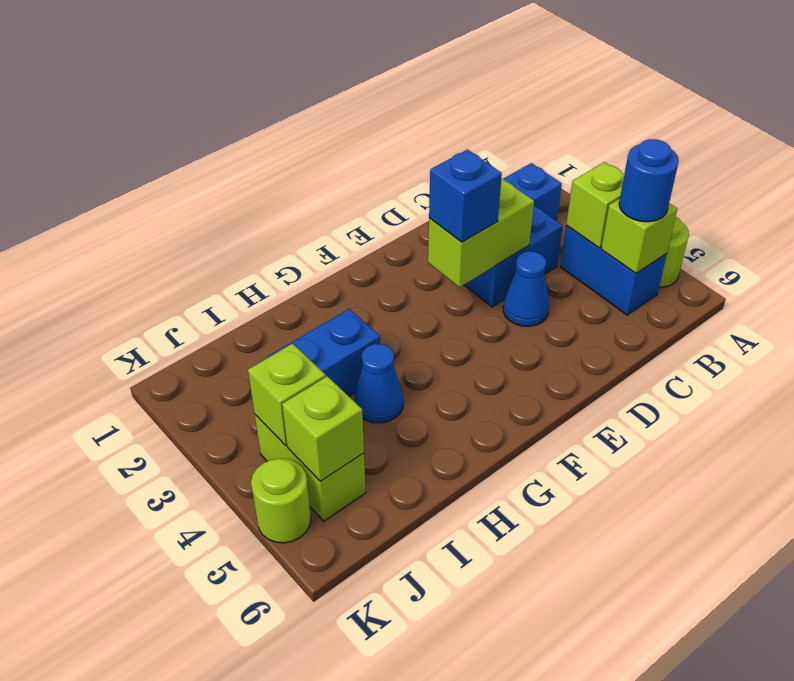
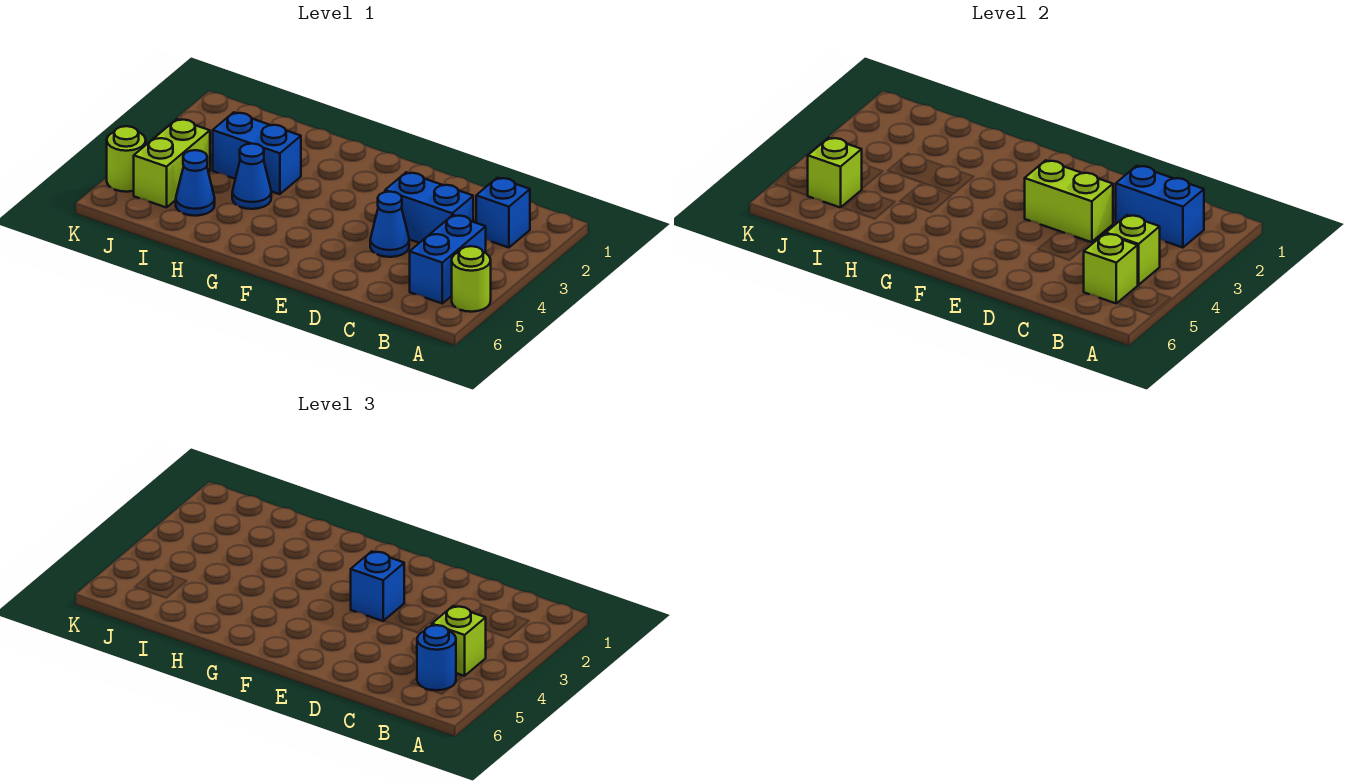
none -> blue brick B2:C2 level 2
none -> blue cone I5 level 1
lime brick J4 level 2 -> lime brick B4 level 3

